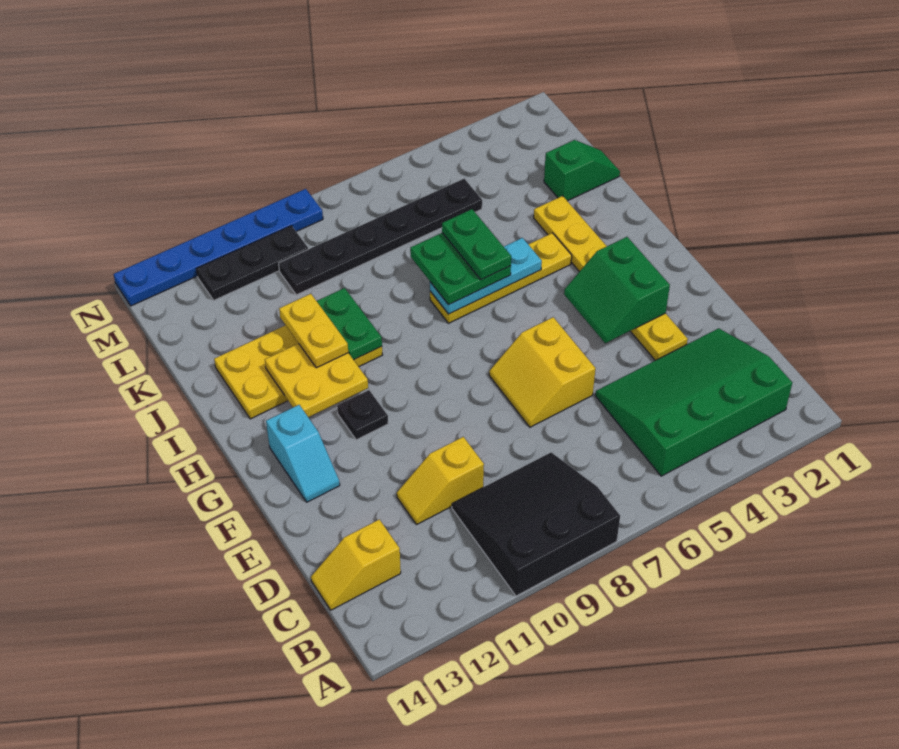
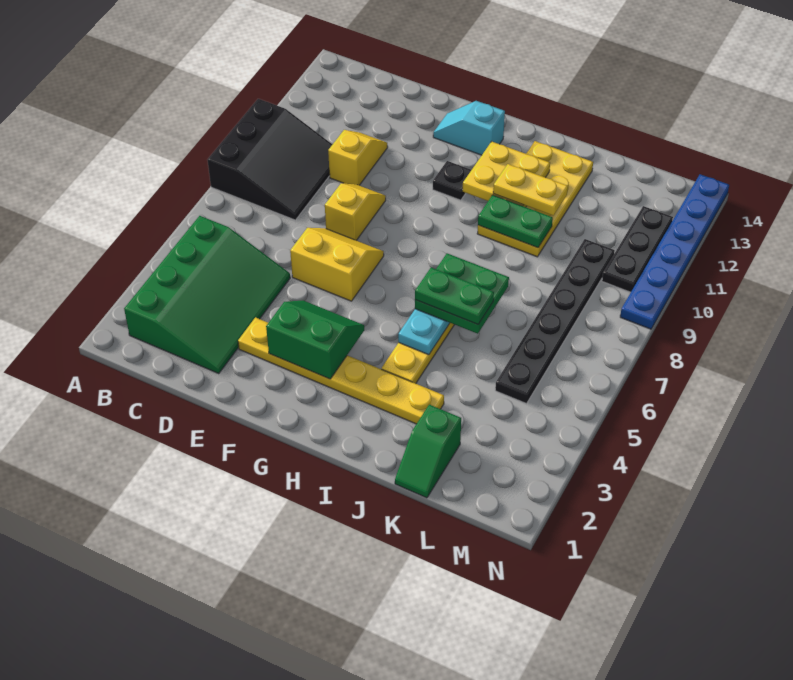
yellow slope C13:C14 level 1 top 13 -> yellow slope E8:E9 level 1 top 8

